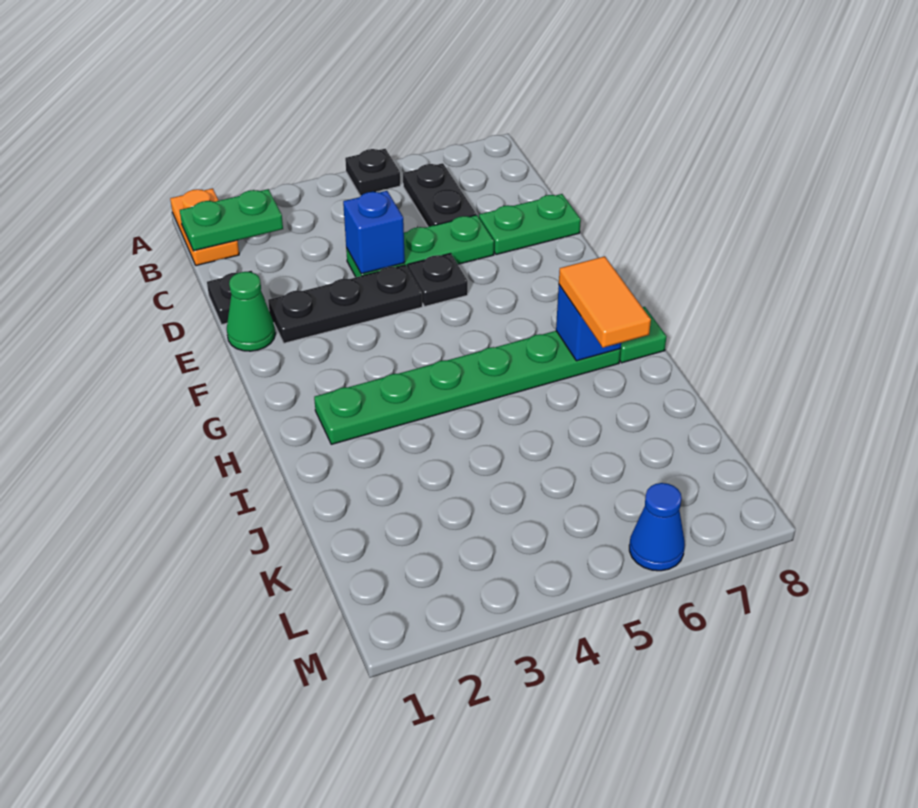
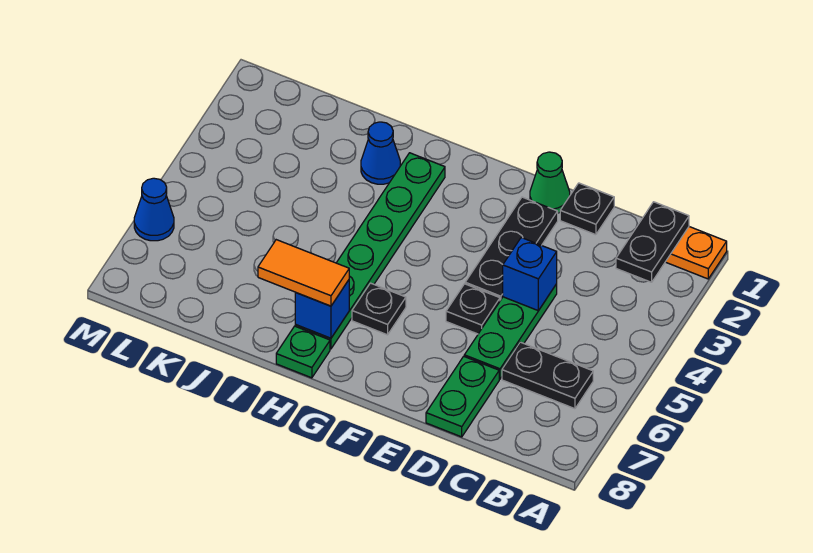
black plate A5 level 1 -> black plate G6 level 1
green plate B1:B2 level 2 -> black plate B1:B2 level 2
none -> blue cone I2 level 1

